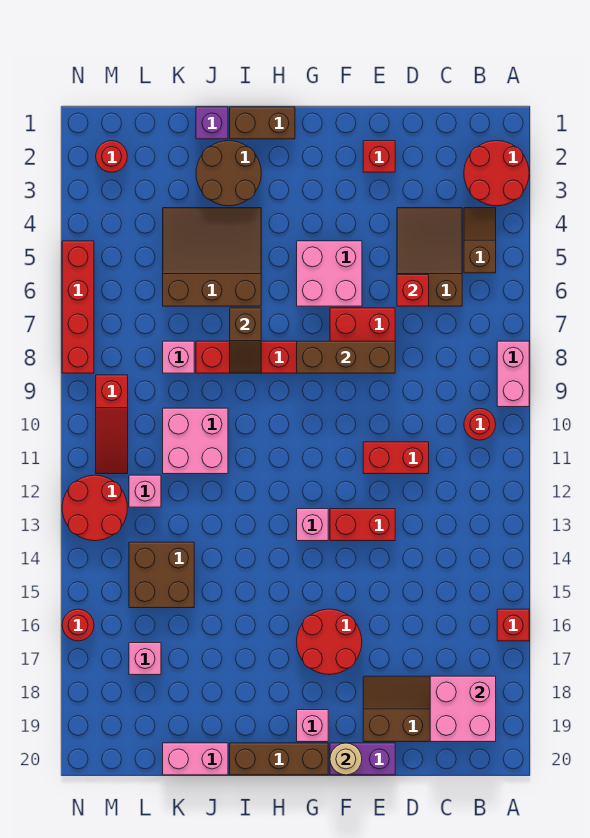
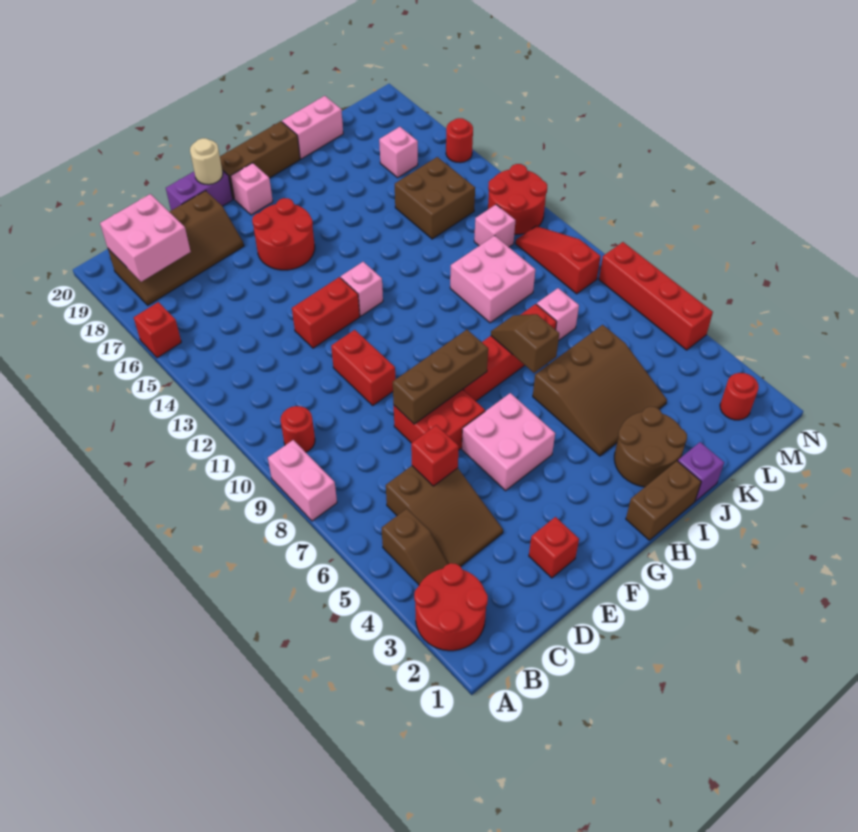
red brick D11:E11 level 1 -> red brick E10:E11 level 1

